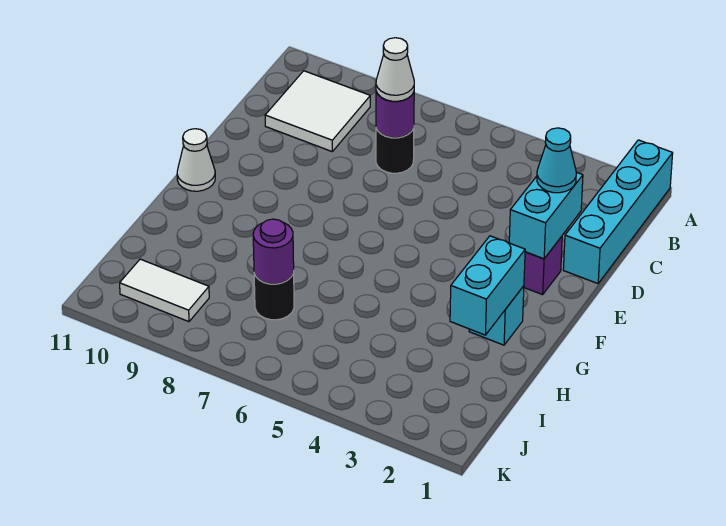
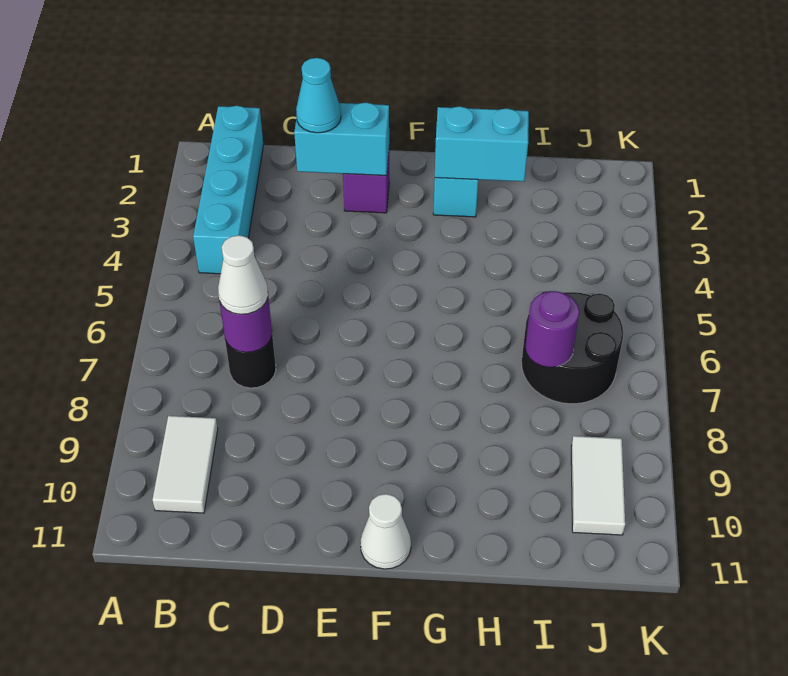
cyan brick A1:D1 level 1 -> cyan brick B1:B4 level 1
white tile B9:C10 level 1 -> white tile B9:B10 level 1
black round brick I7 level 1 -> black round brick I6:J7 level 1

